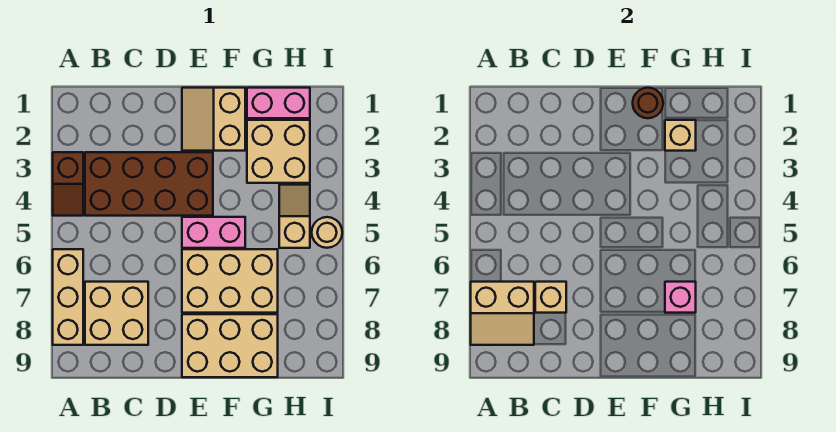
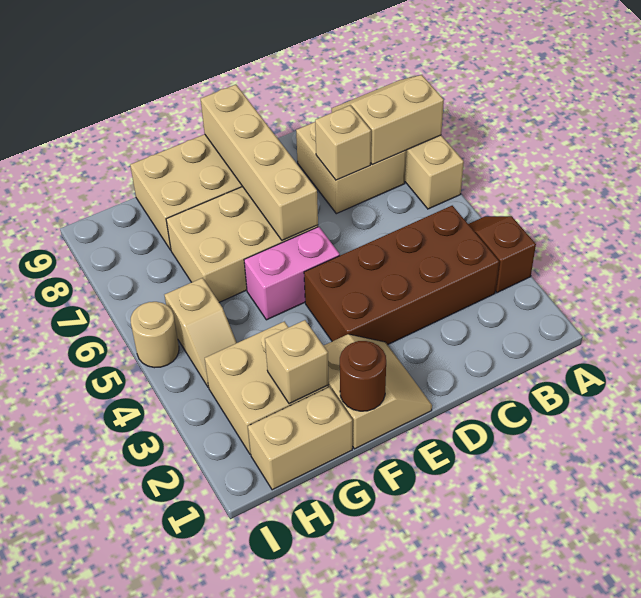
none -> tan brick E6:E9 level 2
pink brick G1:H1 level 1 -> tan brick G1:H1 level 1
pink brick G7 level 2 -> none

